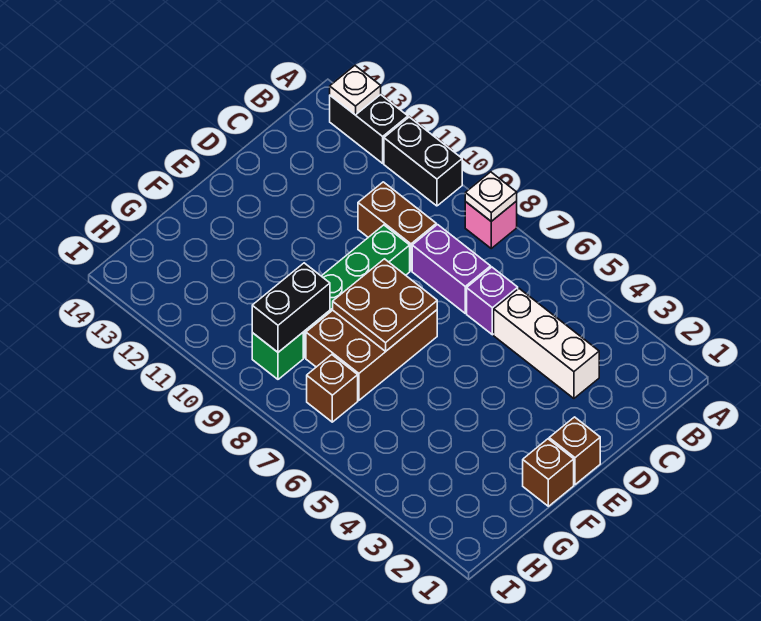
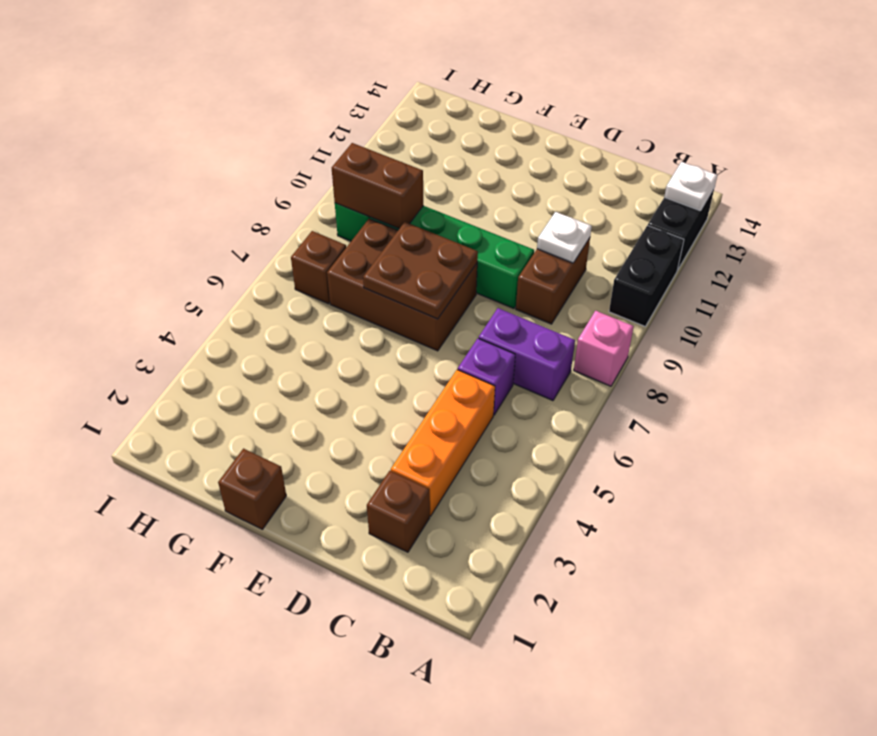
white plate A8 level 2 -> white plate C10 level 2
white brick C3:C5 level 1 -> orange brick C3:C5 level 1
purple brick C7:C8 level 1 -> purple brick B7:C7 level 1
brown brick E1 level 1 -> brown brick C2 level 1
black brick G9:H9 level 2 -> brown brick G9:H9 level 2

